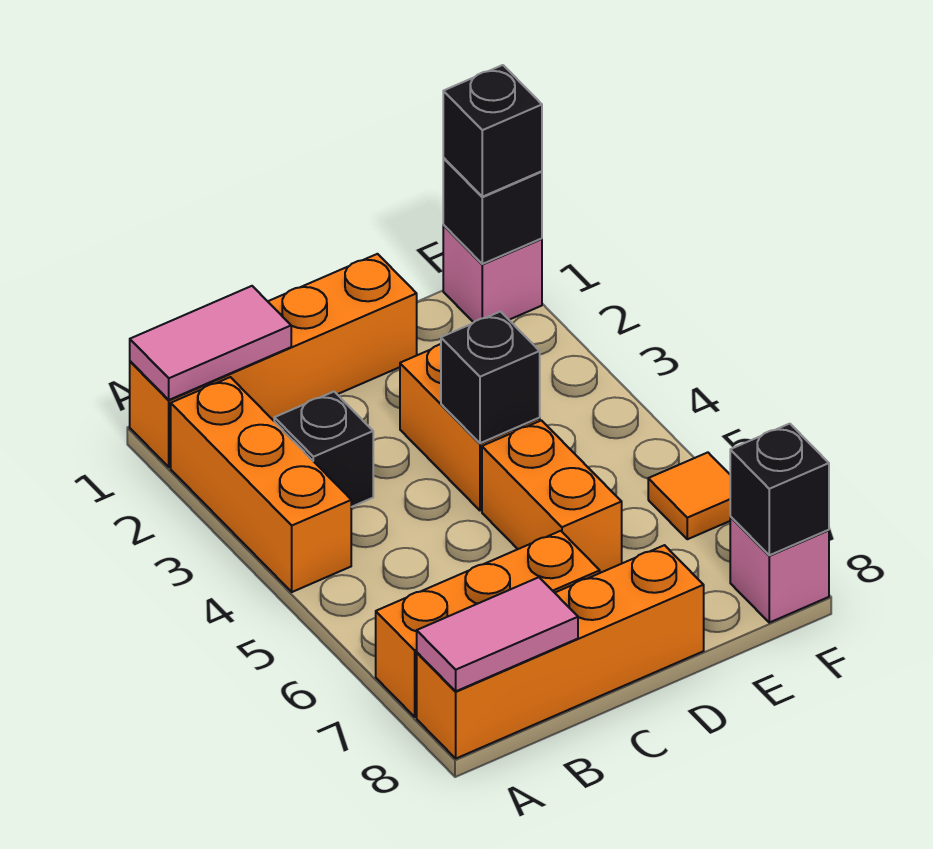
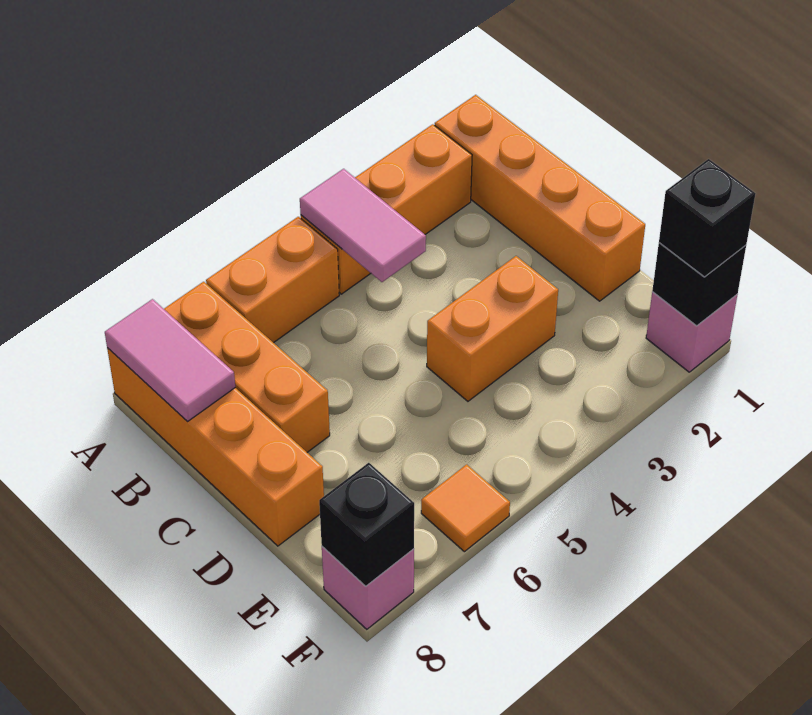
pink tile A1:B1 level 2 -> pink tile A4:B4 level 2
black brick B3 level 1 -> none
black brick D4 level 2 -> none
orange brick D5:D6 level 1 -> orange brick A5:A6 level 1

